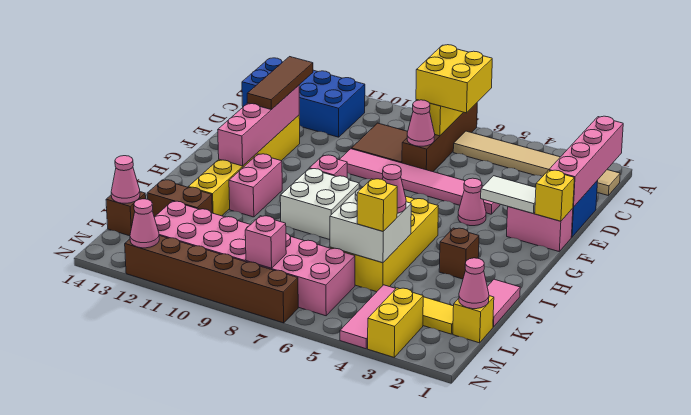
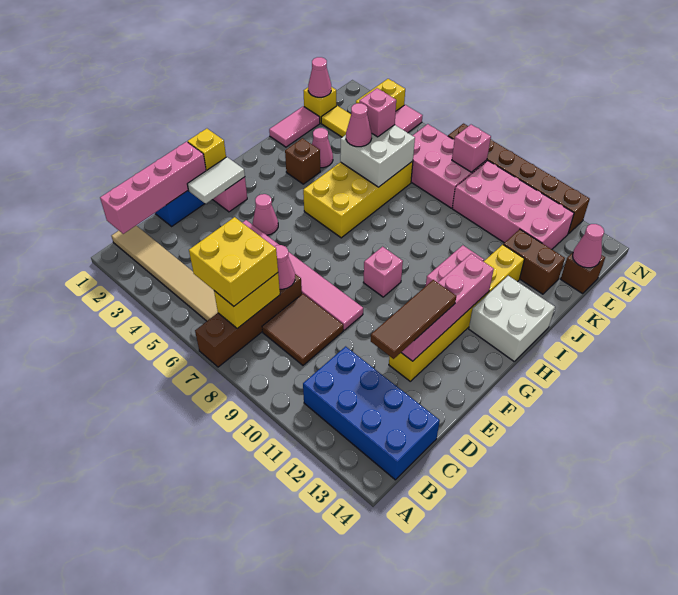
white tile F2:F3 level 2 -> white tile E2:F2 level 2
white brick H8:I9 level 1 -> white brick H13:I14 level 1
yellow brick K5 level 3 -> pink brick K5 level 3
pink cone N12 level 2 -> pink cone J3 level 1

